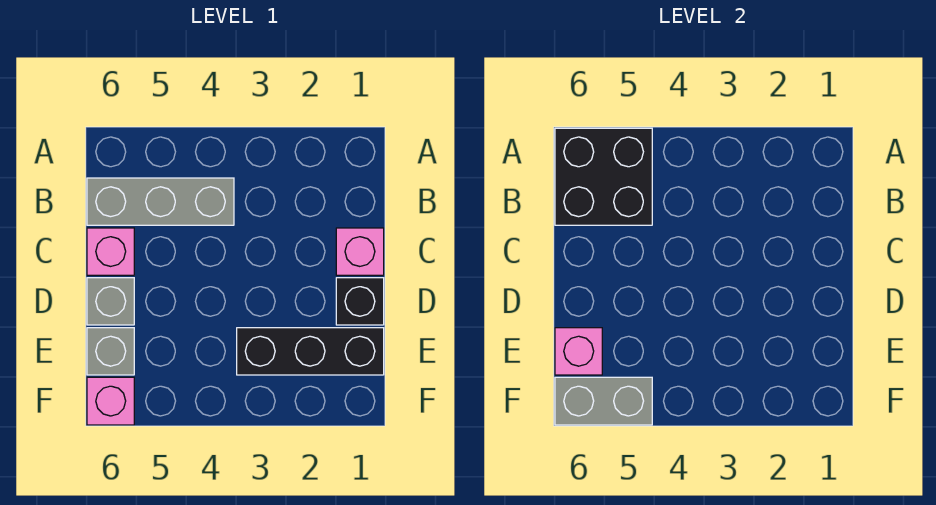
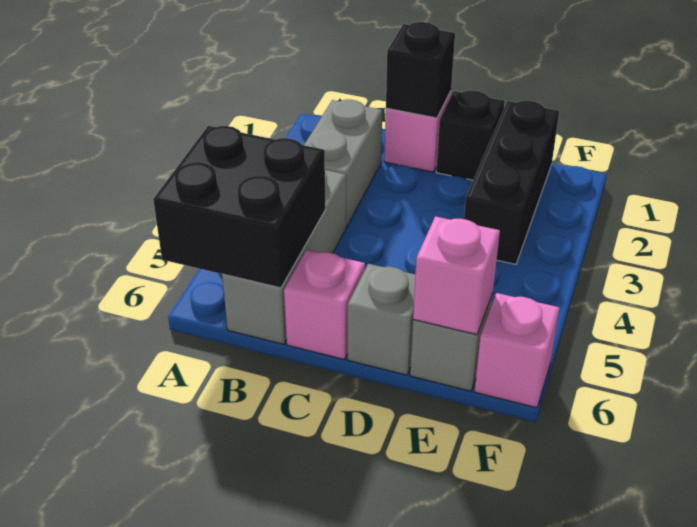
none -> black brick C1 level 2
grey brick F5:F6 level 2 -> grey brick B2:B3 level 1

